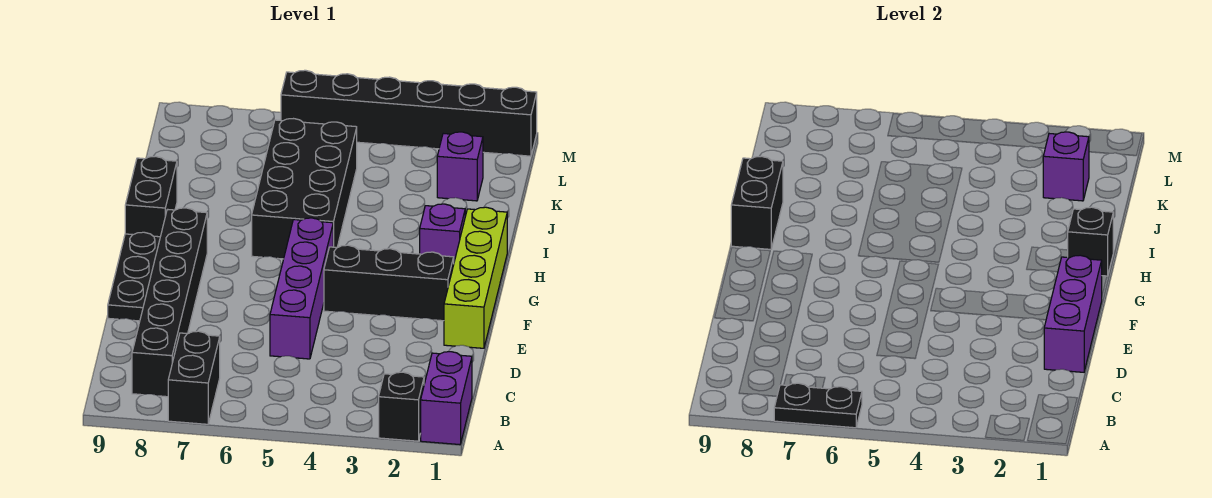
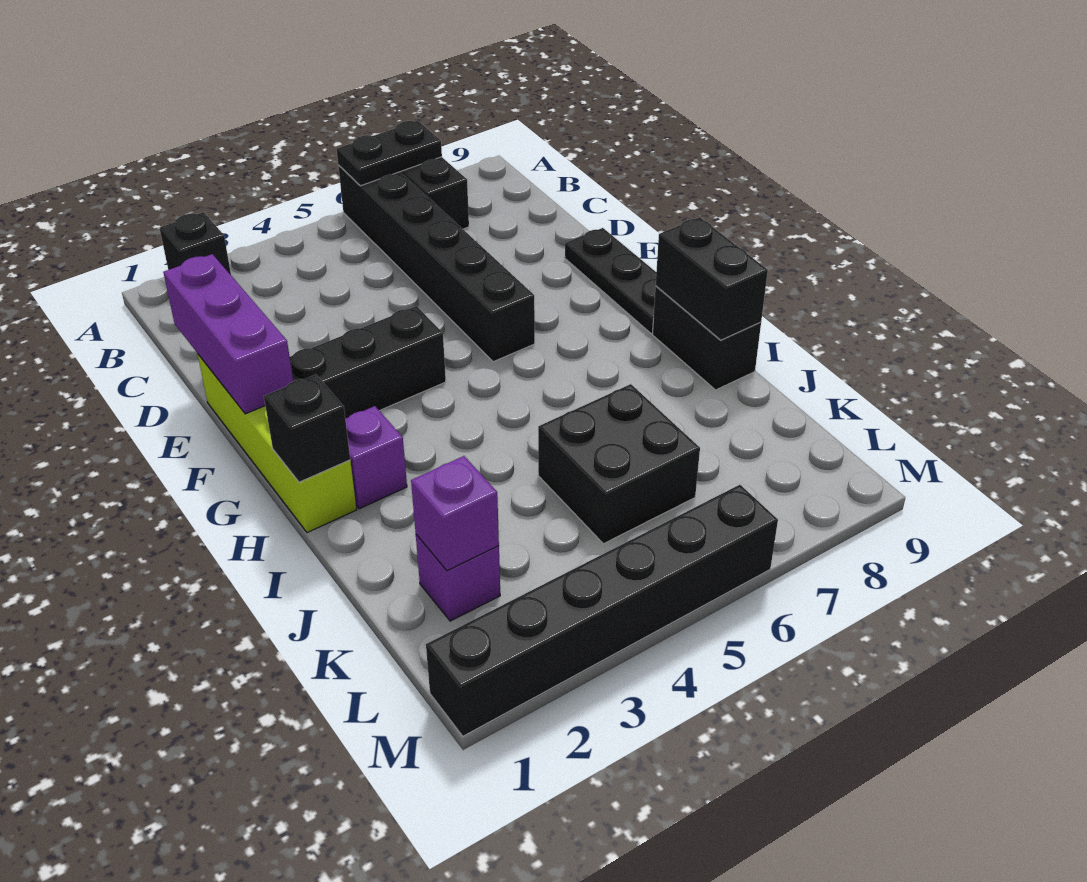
purple brick A1:B1 level 1 -> none
black brick B8:G8 level 1 -> black brick A6:F6 level 1
purple brick D5:G5 level 1 -> none
black brick H5:K6 level 1 -> black brick J5:K6 level 1

